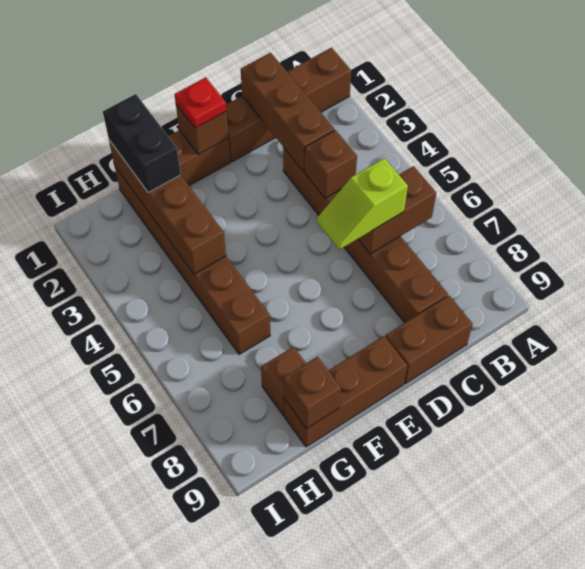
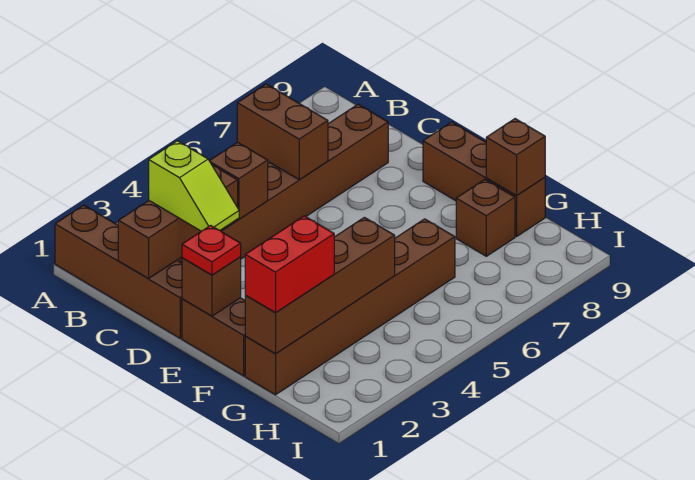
lime slope C6:D6 level 3 top C -> lime slope C2:D2 level 3 top C
brown brick C9:D9 level 1 -> none
black brick G1:G2 level 3 -> red brick G1:G2 level 3

